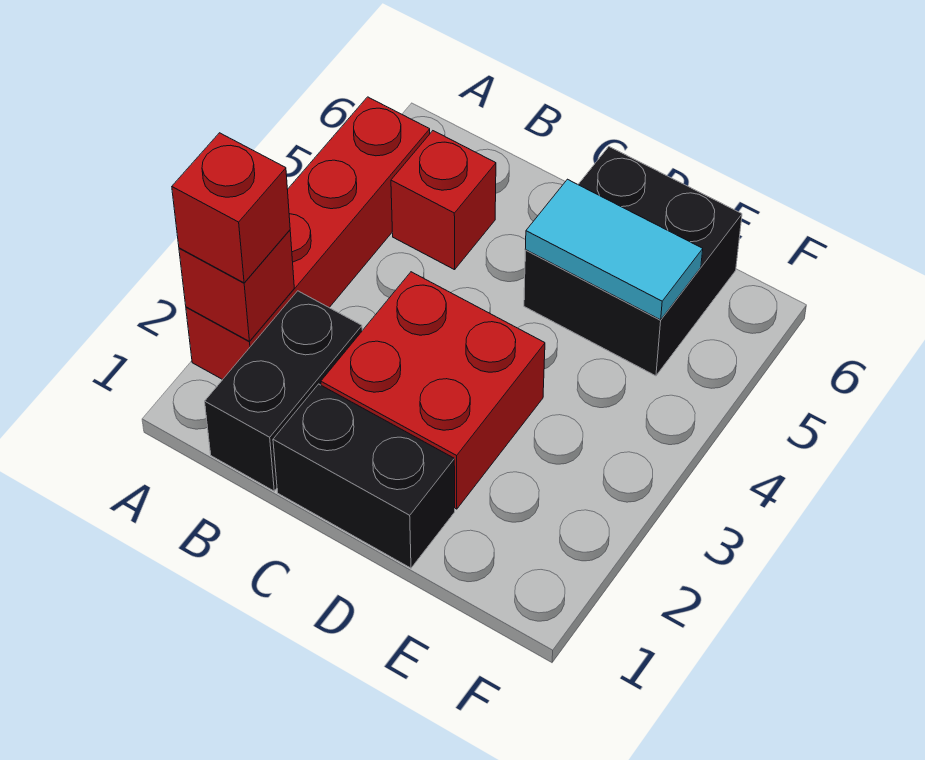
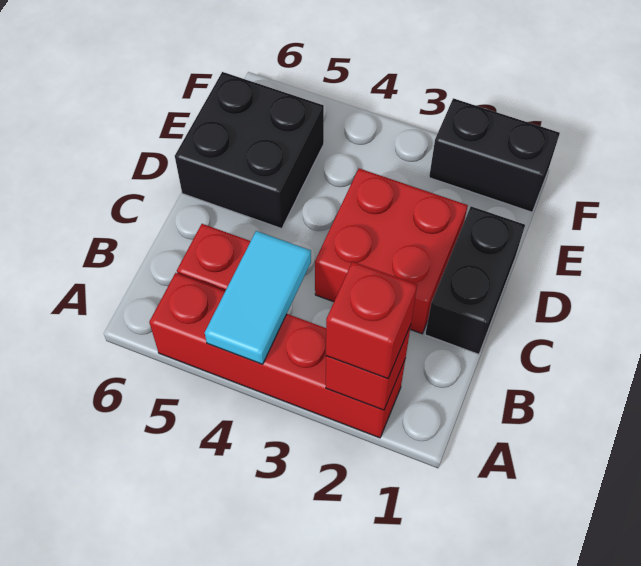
black brick B1:B2 level 1 -> black brick F1:F2 level 1
cyan tile D5:E5 level 2 -> cyan tile A4:B4 level 2

